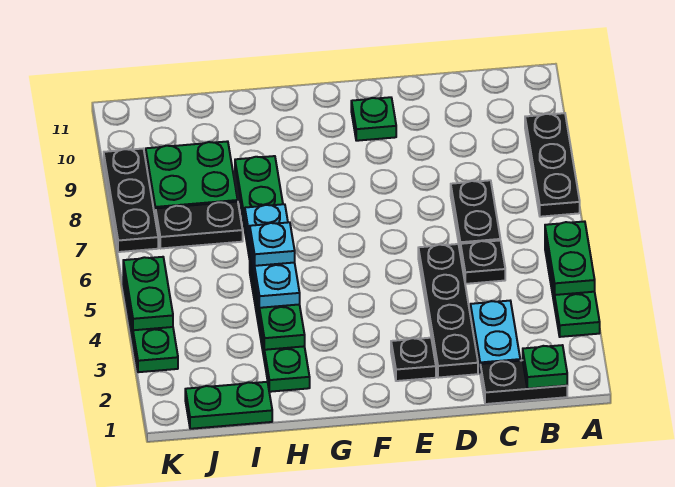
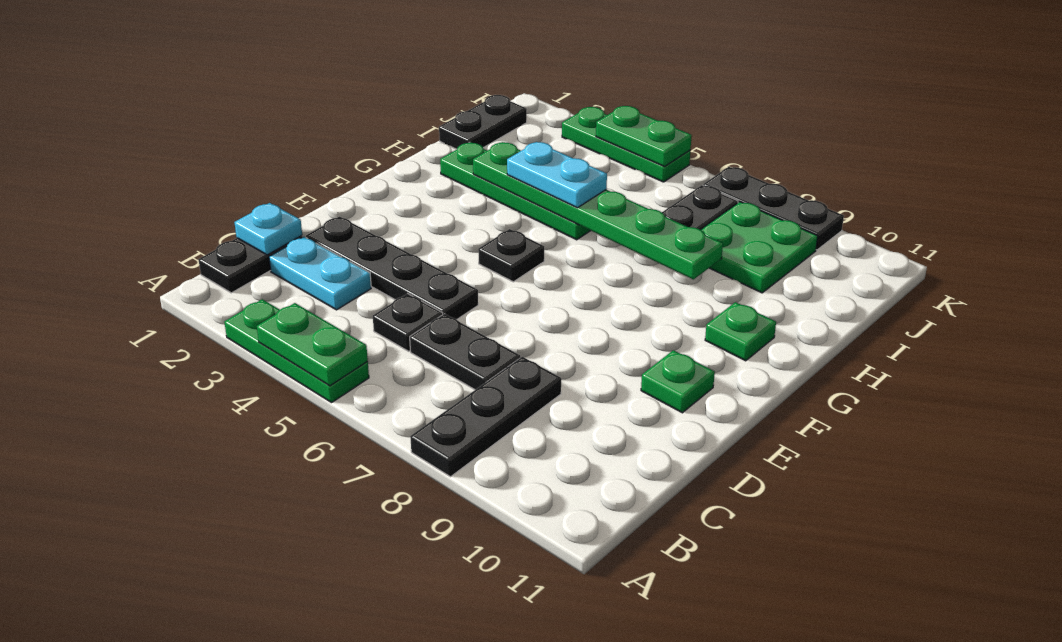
black plate A7:A9 level 1 -> black plate A8:C8 level 1
green plate B1 level 2 -> green plate G10 level 1
black plate E2 level 1 -> black plate F5 level 1
cyan plate H4:H6 level 3 -> cyan plate H4:H5 level 3
cyan plate H5 level 4 -> cyan plate C1 level 2
green plate I1:J1 level 1 -> black plate I1:J1 level 1

